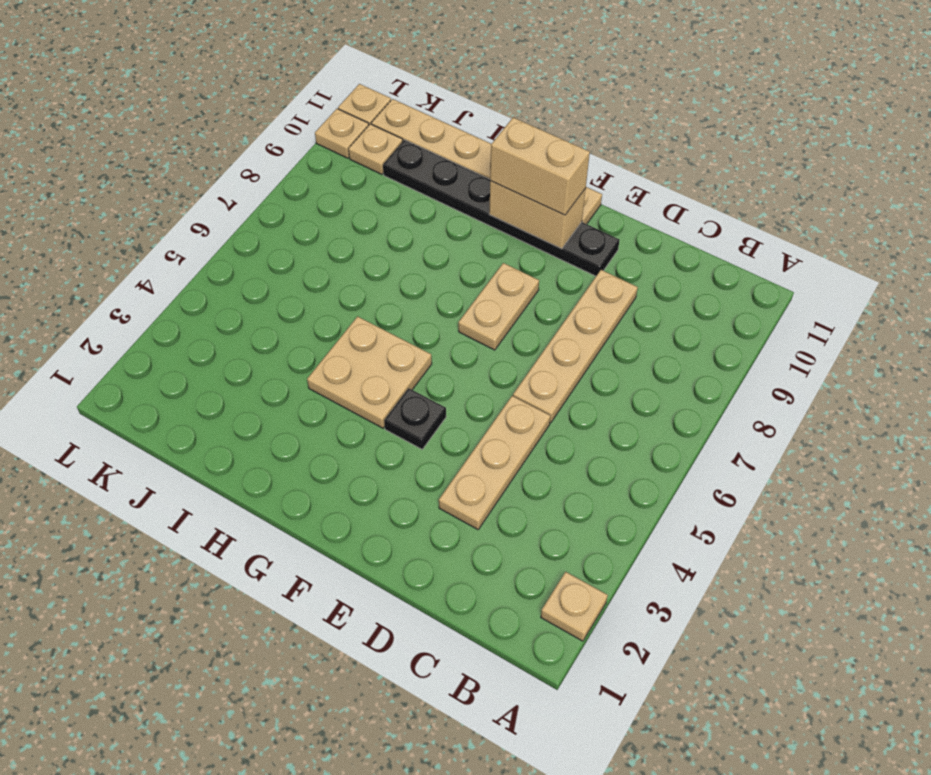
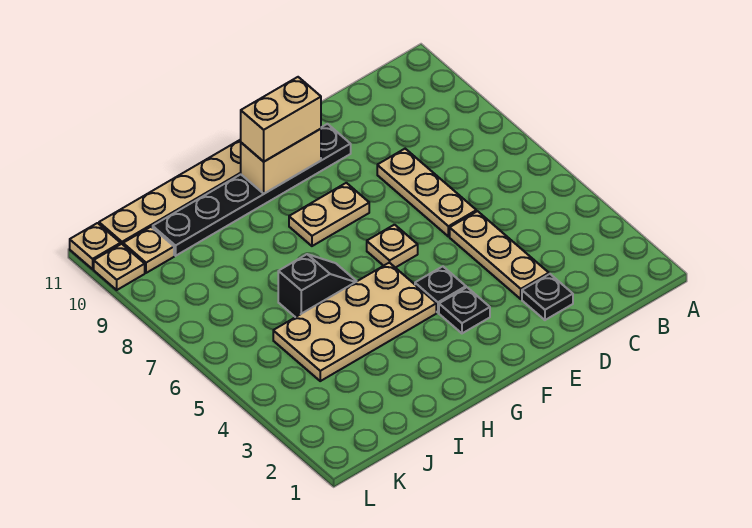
tan plate A2 level 1 -> tan plate F6 level 1
none -> black plate D2 level 1
tan plate D6:D9 level 1 -> tan plate D6:D8 level 1
none -> black plate F3 level 1
tan plate F7:F8 level 1 -> tan plate F8:G8 level 1
tan plate G4:H5 level 1 -> tan plate G4:J5 level 1
none -> black slope H6:I6 level 1 top I

